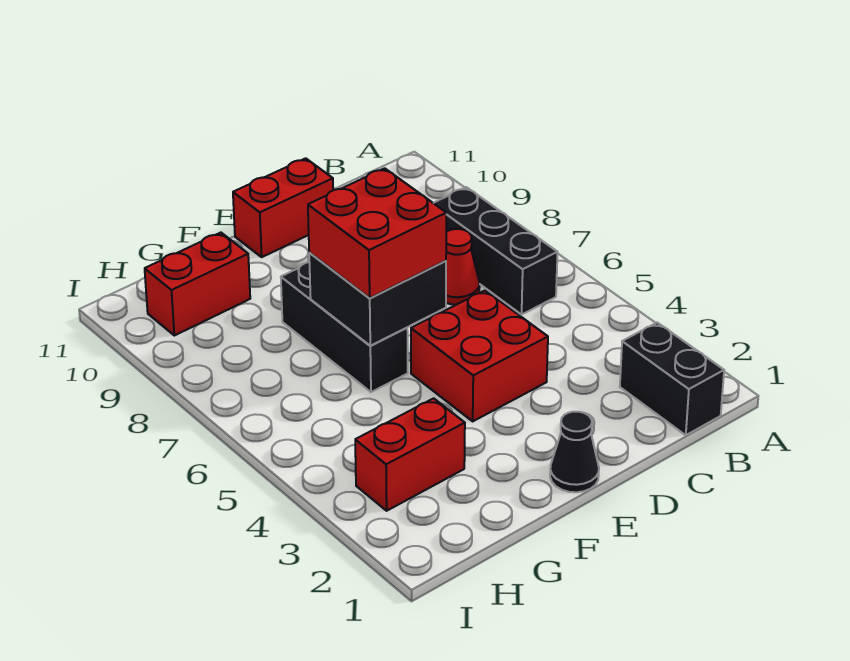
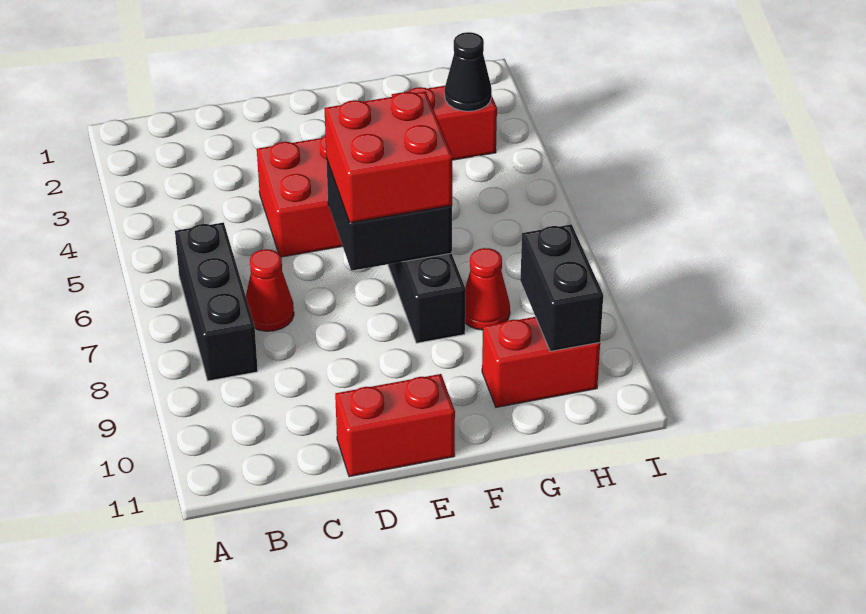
black brick B1:B2 level 1 -> black brick H9:H10 level 2
black cone E1 level 1 -> black cone H3 level 2
none -> red cone G8 level 1

